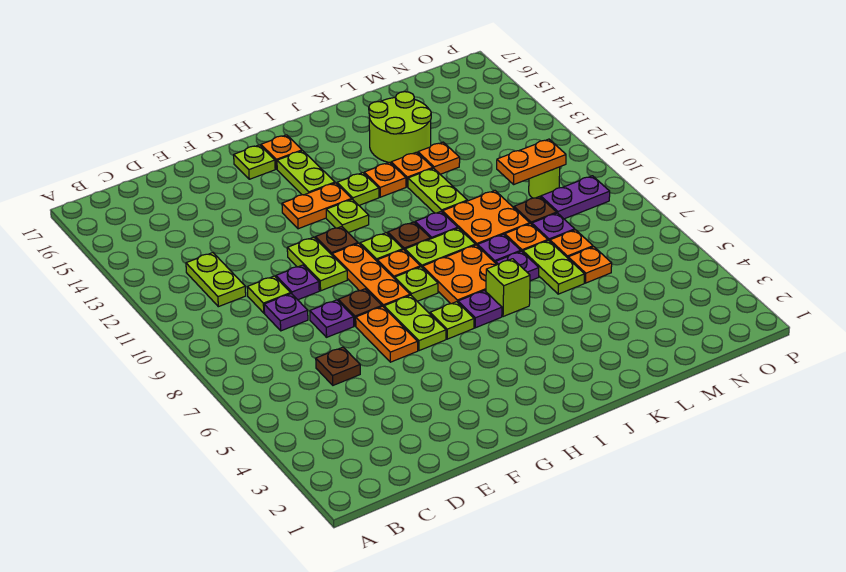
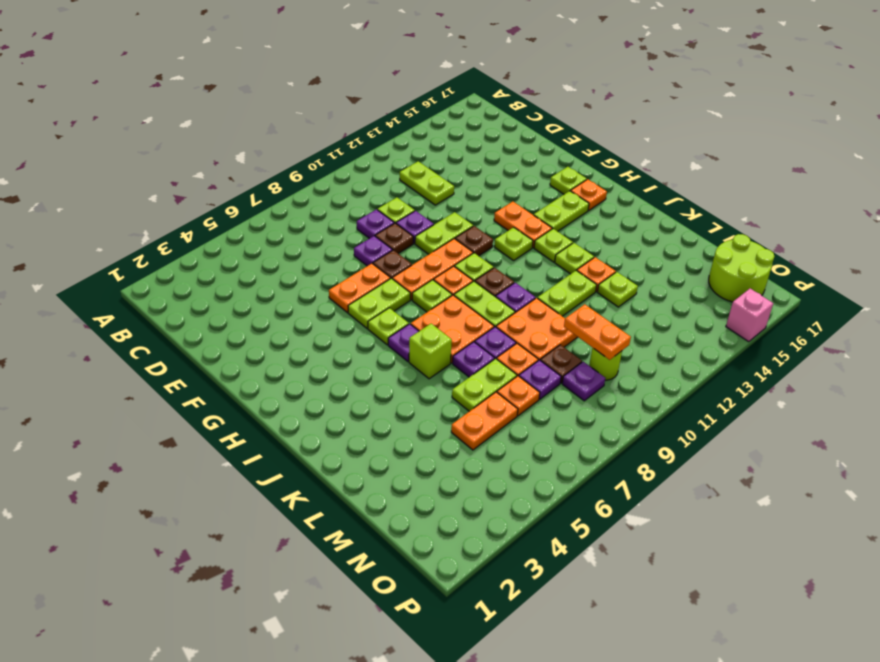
lime plate C11:C12 level 1 -> lime plate C12:D12 level 1
brown plate D6 level 1 -> brown plate E9 level 1
orange plate J13 level 1 -> lime plate J13 level 1
lime round brick K14:L15 level 1 -> lime round brick N16:O17 level 1
orange plate L13 level 1 -> lime plate L13 level 1
orange plate M6 level 1 -> orange plate M5:M6 level 1
purple plate N9:O9 level 1 -> purple plate N9 level 1
none -> pink brick P15 level 1

